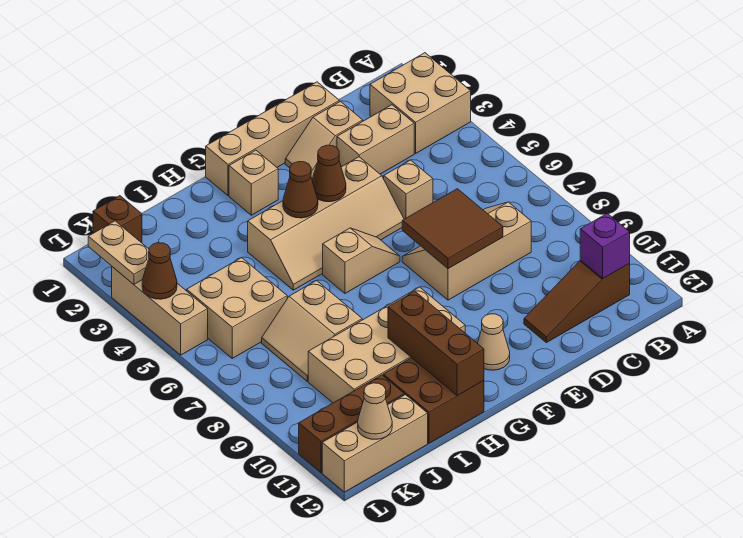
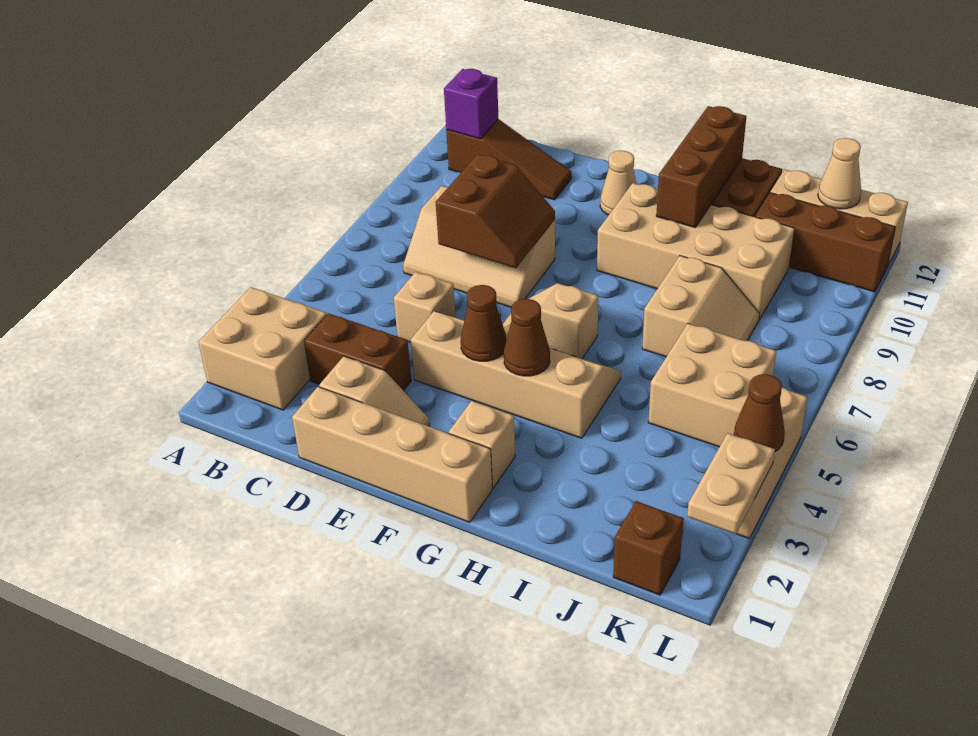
tan brick C3:D3 level 1 -> brown brick C3:D3 level 1
brown tile D7:E8 level 2 -> brown slope D7:E8 level 2 top D

